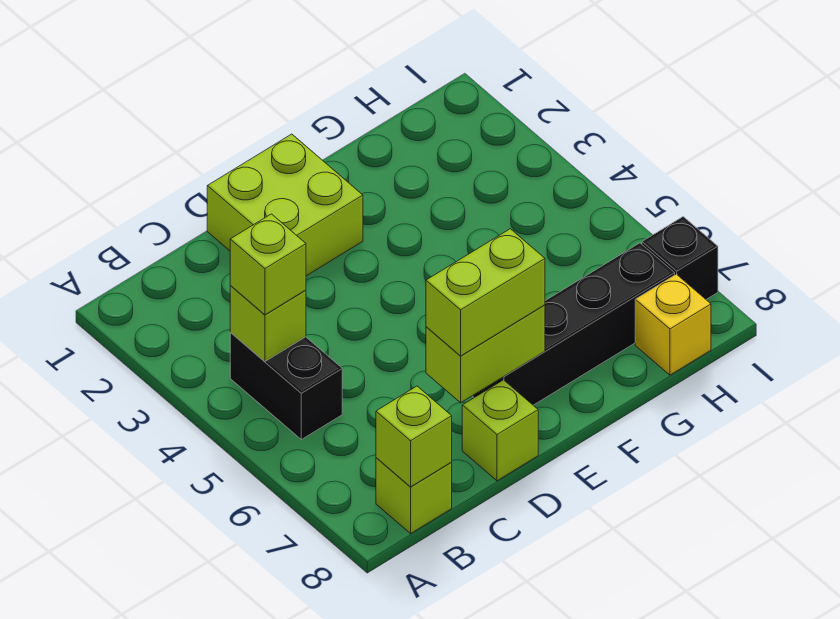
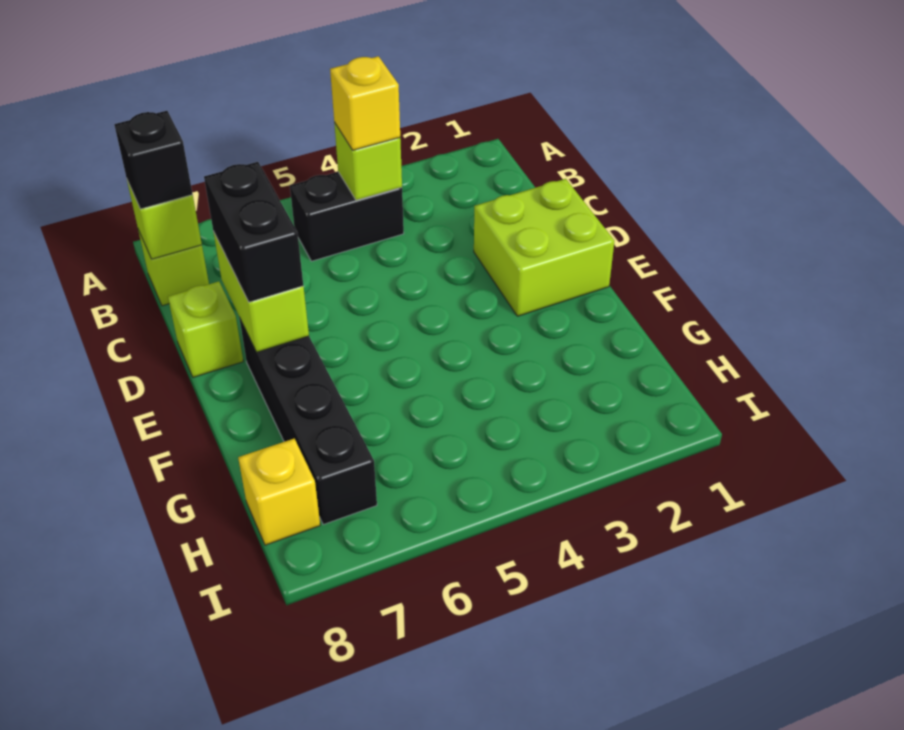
lime brick B4 level 3 -> yellow brick B4 level 3
lime brick D7:E7 level 3 -> black brick D7:E7 level 3
black brick I7 level 1 -> black brick B8 level 3

